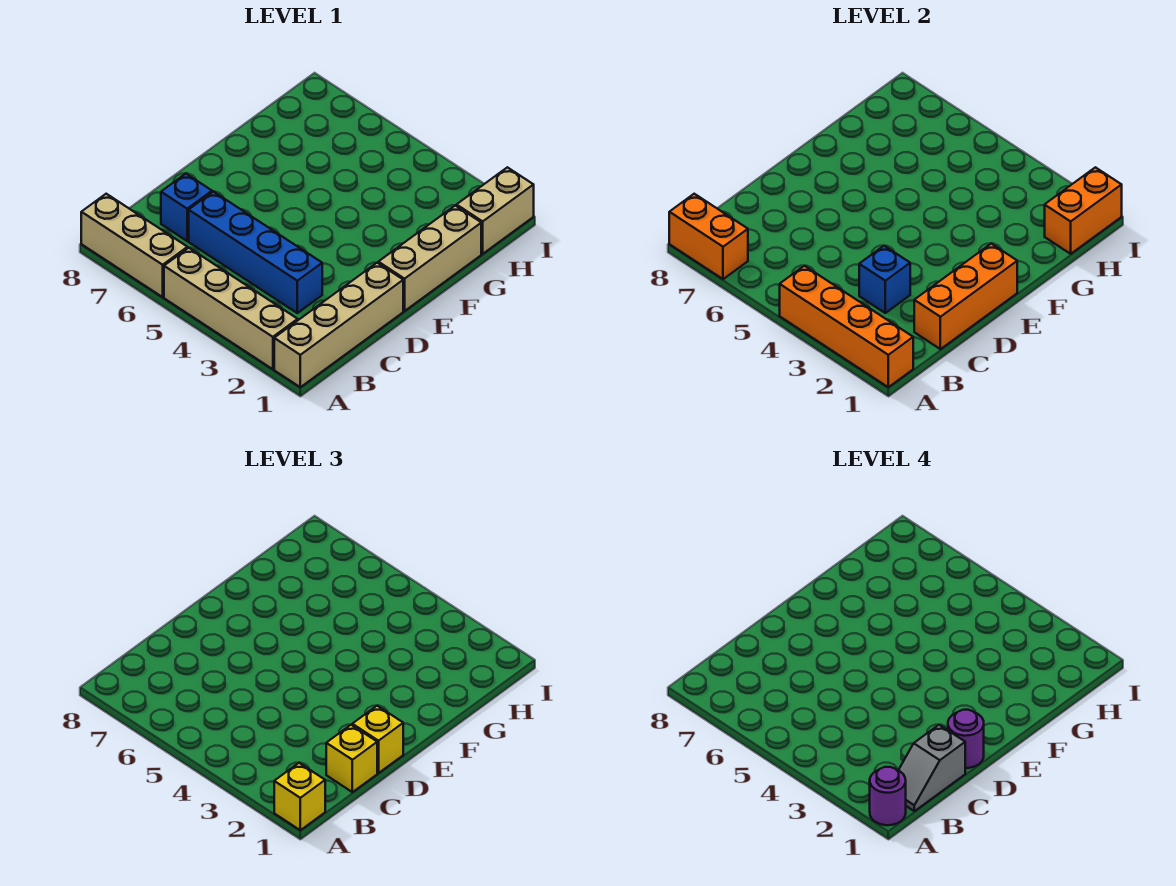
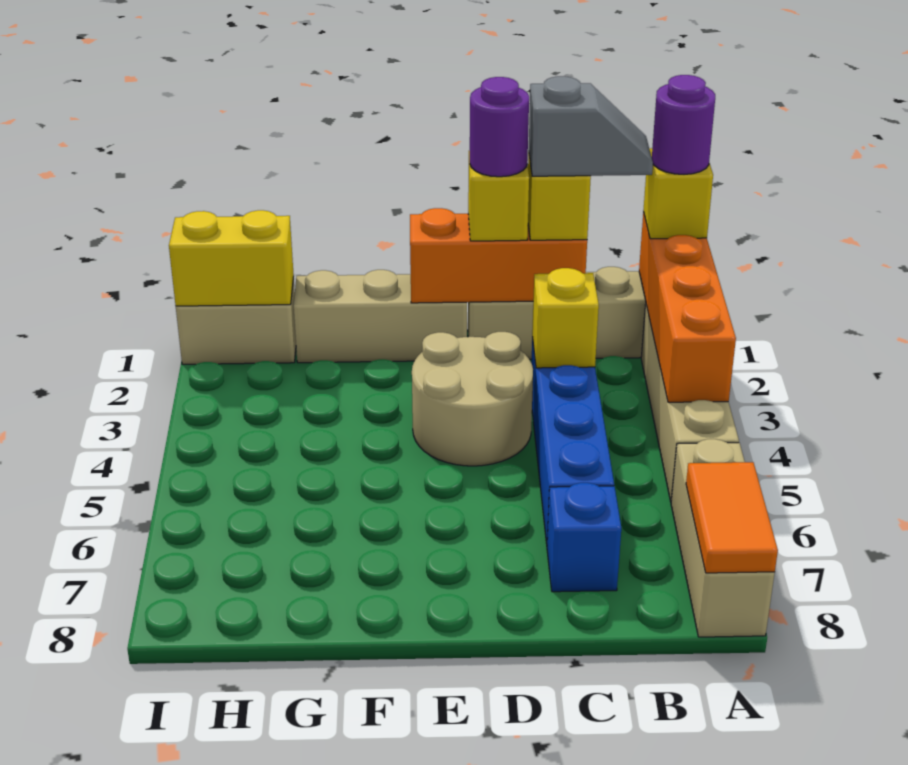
orange brick A7:A8 level 2 -> orange tile A7:A8 level 2
blue brick C3 level 2 -> yellow brick C3 level 2
none -> tan round brick D3:E4 level 1
orange brick H1:I1 level 2 -> yellow brick H1:I1 level 2

